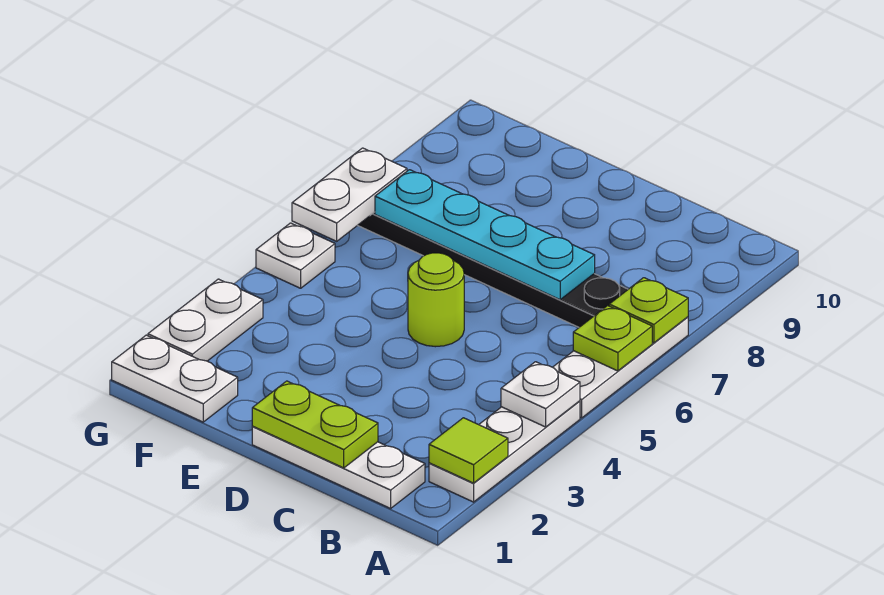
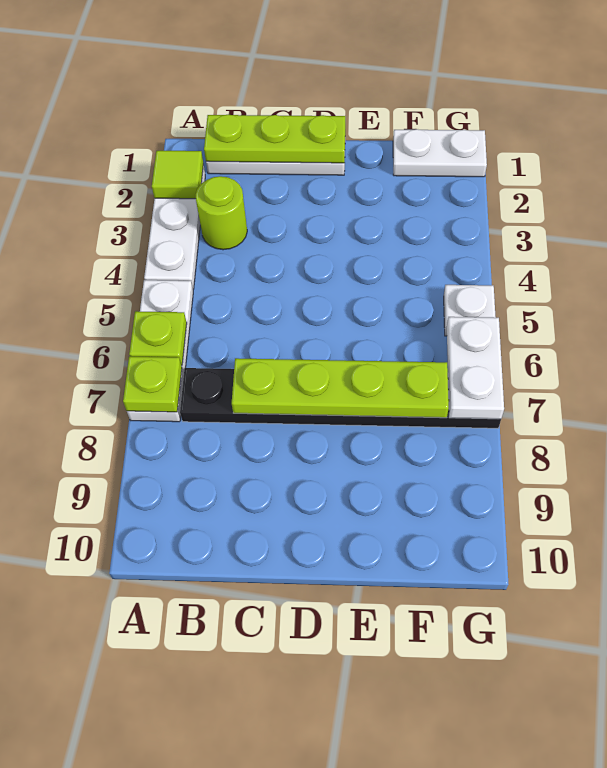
white plate A4 level 2 -> none
lime plate C1:D1 level 2 -> lime plate B1:D1 level 2
cyan plate C7:F7 level 2 -> lime plate C7:F7 level 2
lime round brick D5 level 1 -> lime round brick B3 level 1
white plate G2:G3 level 1 -> none

